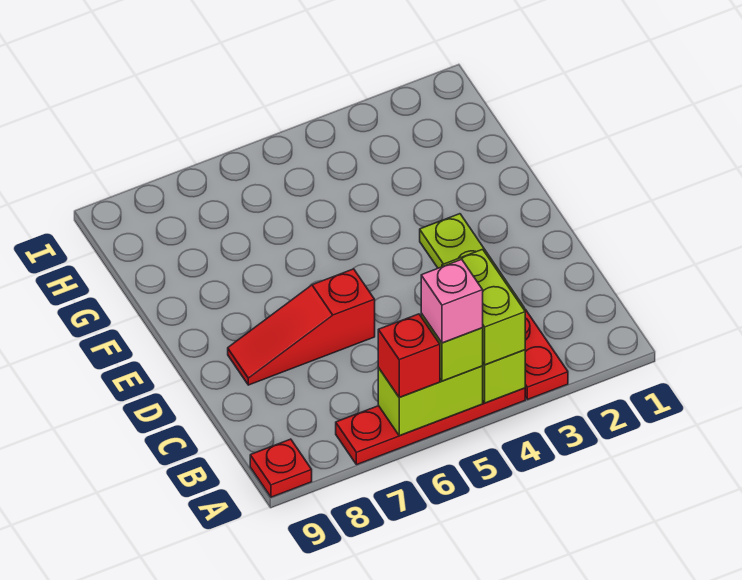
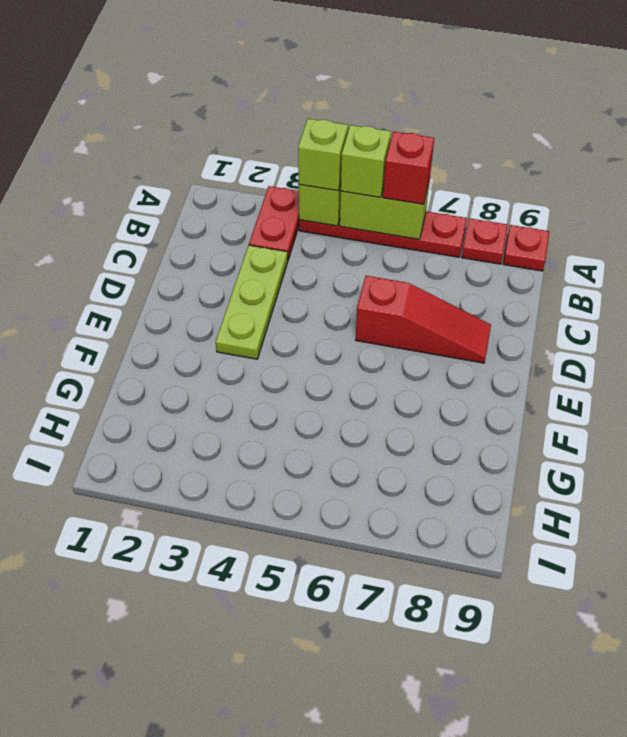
lime brick A4:B4 level 3 -> lime brick A4 level 3
pink brick A5 level 4 -> none
none -> red plate A8 level 1

